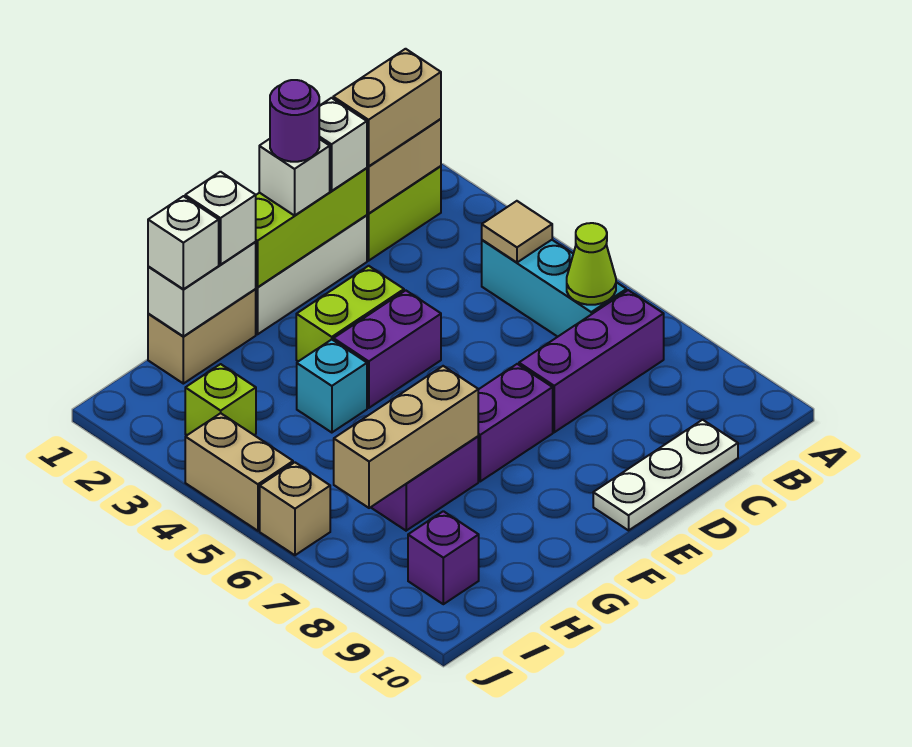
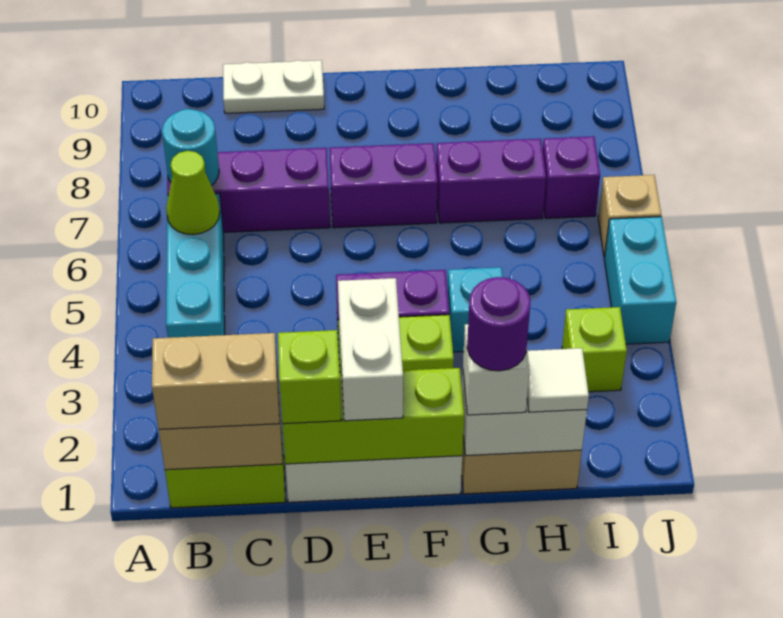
tan tile B4 level 2 -> none
none -> cyan round brick B7 level 2
white plate C10:E10 level 1 -> white plate C10:D10 level 1
white brick D1 level 3 -> lime brick D1 level 3
white brick E1 level 3 -> white brick E1:E2 level 3
purple round brick E1 level 4 -> purple round brick G1 level 4
tan brick G7:I7 level 2 -> none
white brick H1 level 3 -> white tile H1 level 3
purple brick I9 level 1 -> purple brick I7 level 1
tan brick J4:J5 level 1 -> cyan brick J4:J5 level 1

